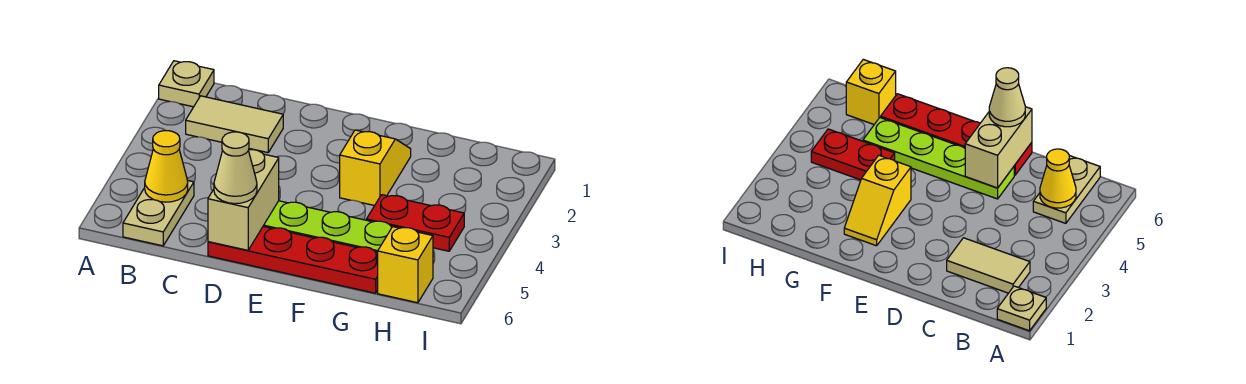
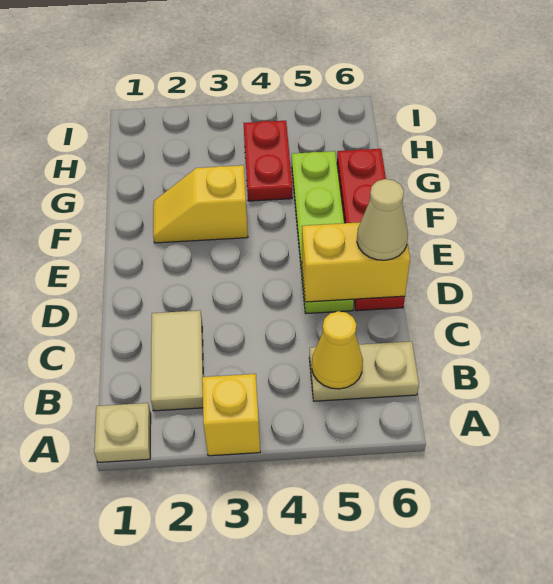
tan brick D5:D6 level 2 -> yellow brick D5:D6 level 2
yellow brick H6 level 1 -> yellow brick A3 level 1

